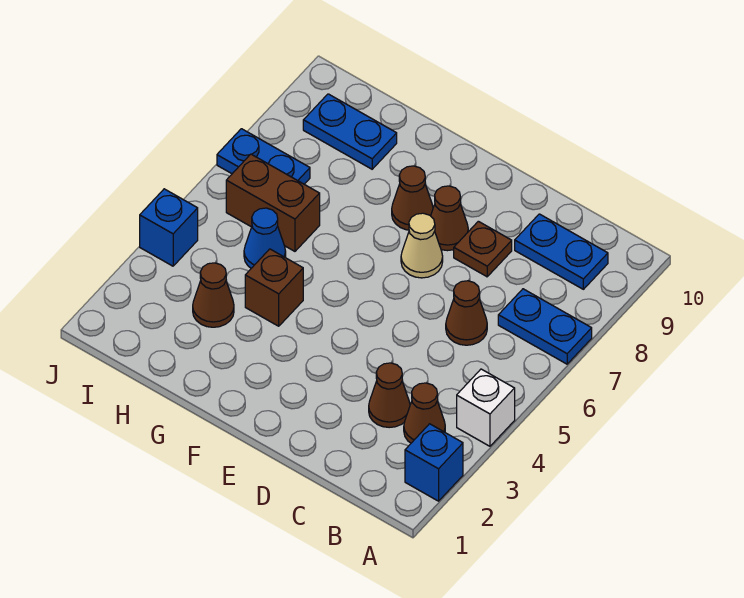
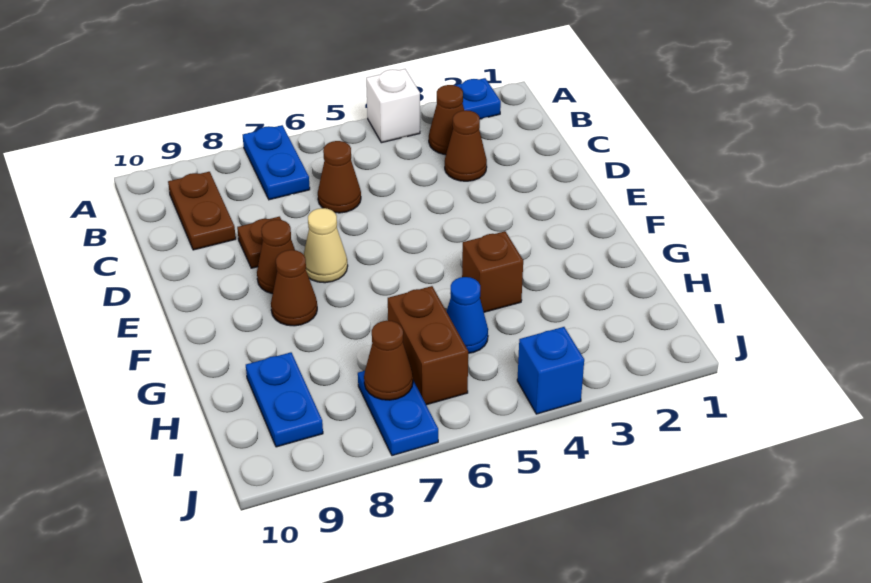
blue brick A2 level 1 -> blue plate A2 level 1
blue plate B9:C9 level 1 -> brown plate B9:C9 level 1
brown cone H3 level 1 -> brown cone I7 level 2

